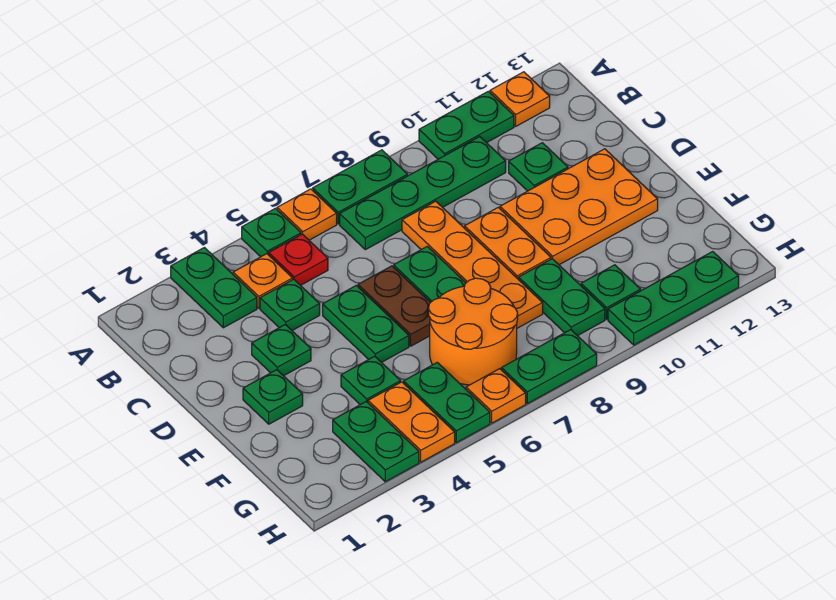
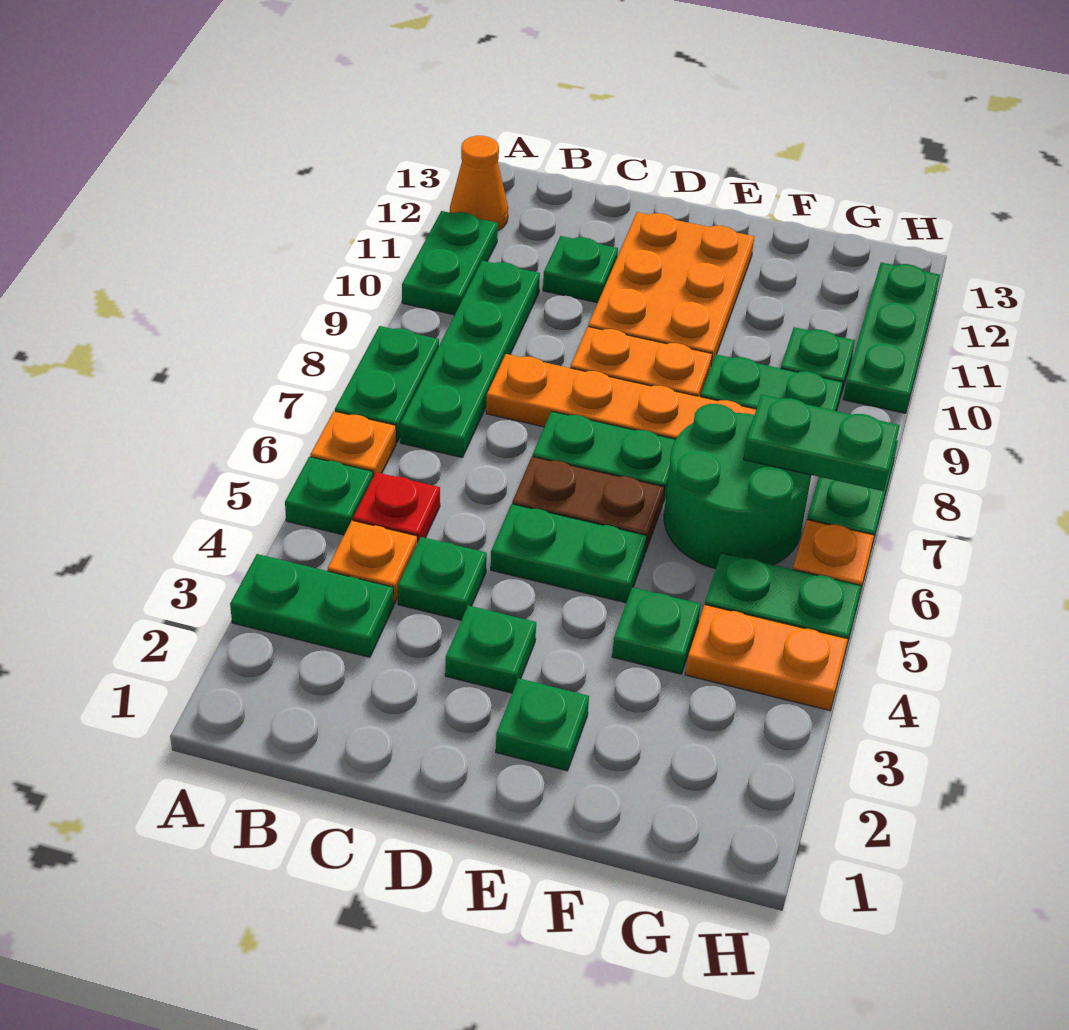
orange plate A12 level 1 -> orange cone A12 level 1
orange round brick F6:G7 level 1 -> green round brick F6:G7 level 1
green plate G3:H3 level 1 -> green plate G7:H7 level 2

